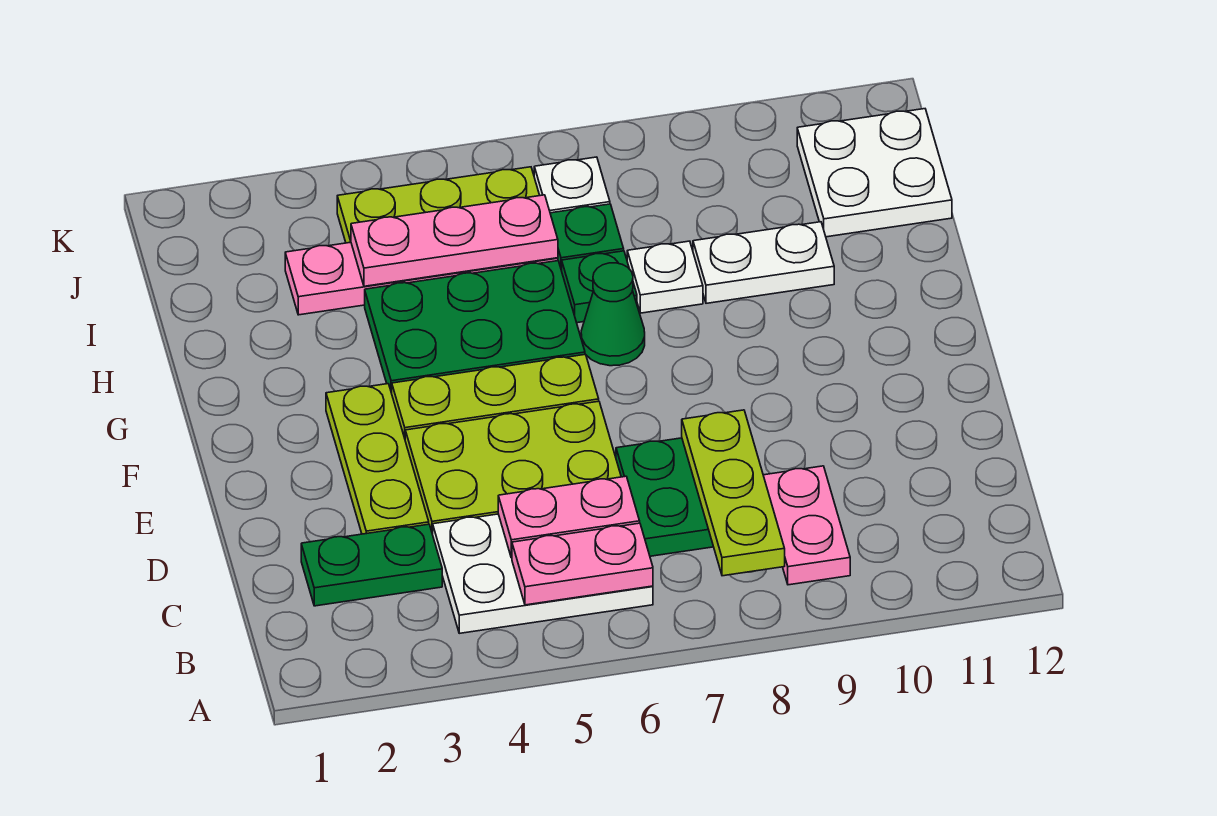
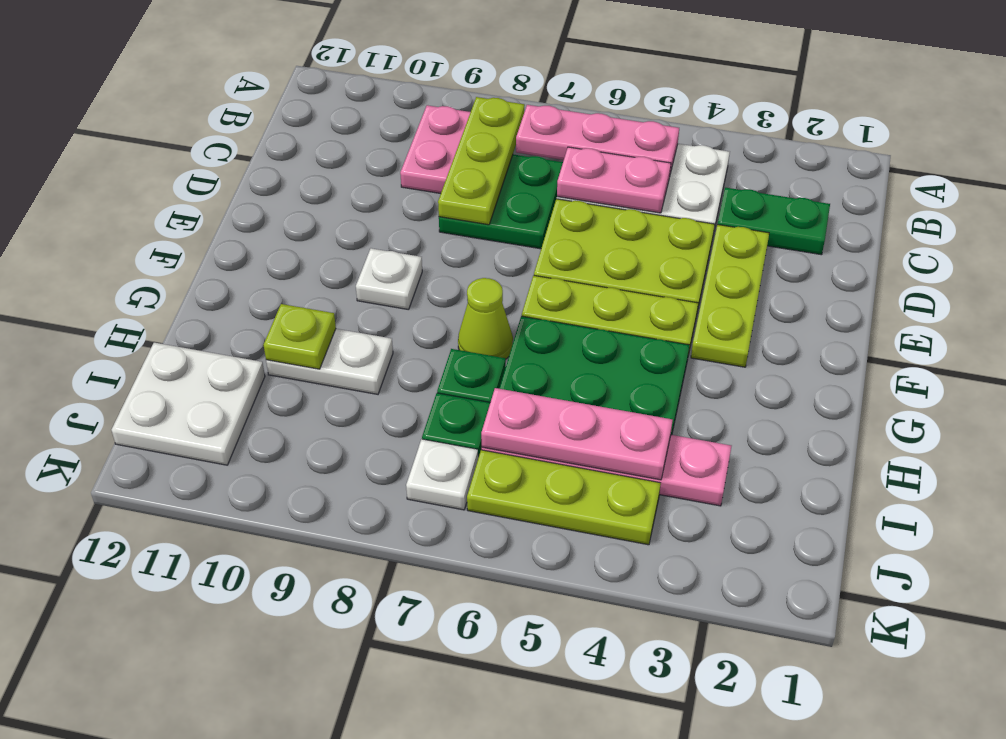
pink plate B5:B6 level 2 -> pink plate B5:B7 level 2
green cone G7 level 1 -> lime cone G7 level 1
white plate H8 level 1 -> white plate F9 level 1
none -> lime plate H10 level 2

